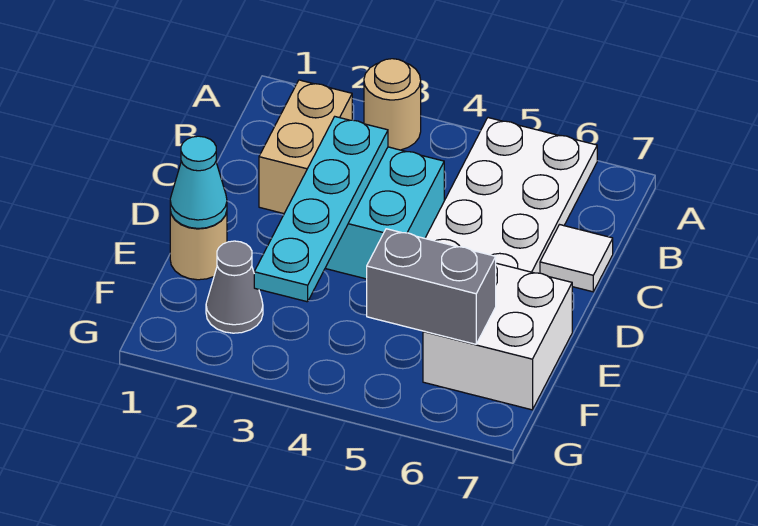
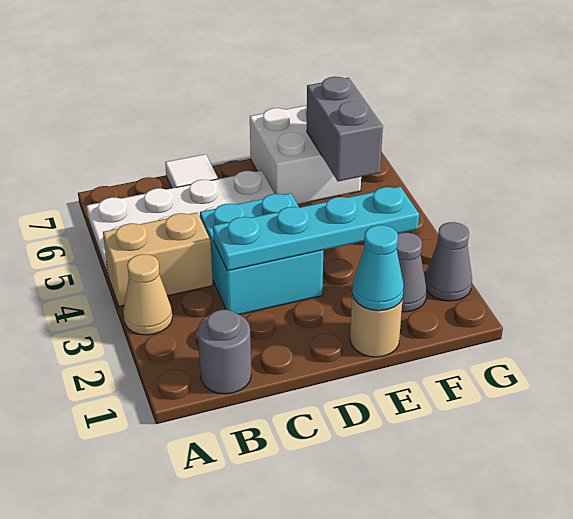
tan round brick A3 level 1 -> tan cone A3 level 1
none -> grey round brick B1 level 1
tan brick B2:C2 level 1 -> tan brick A4:B4 level 1
none -> grey cone G2 level 1

